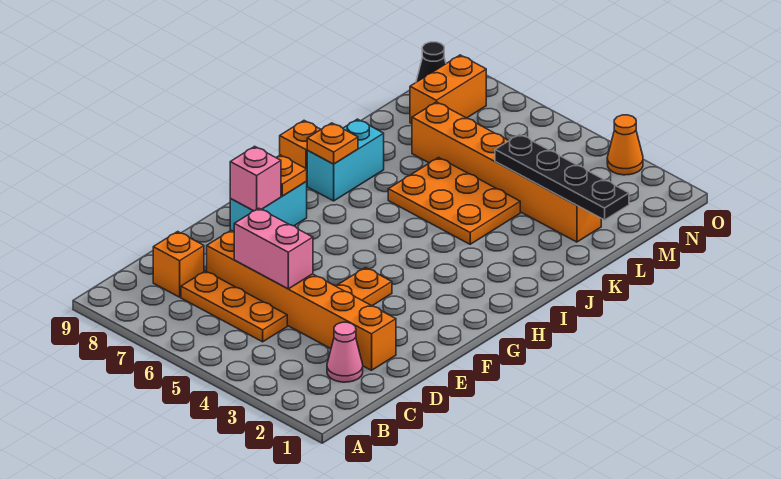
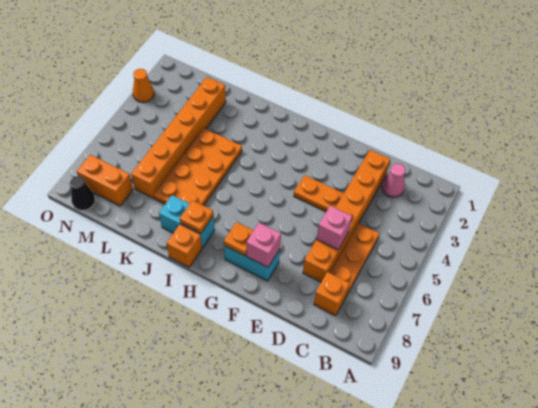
pink brick D5:D6 level 2 -> pink brick D6 level 2
orange plate J4:K6 level 1 -> orange plate J4:K7 level 1
black plate L1:L4 level 2 -> none

